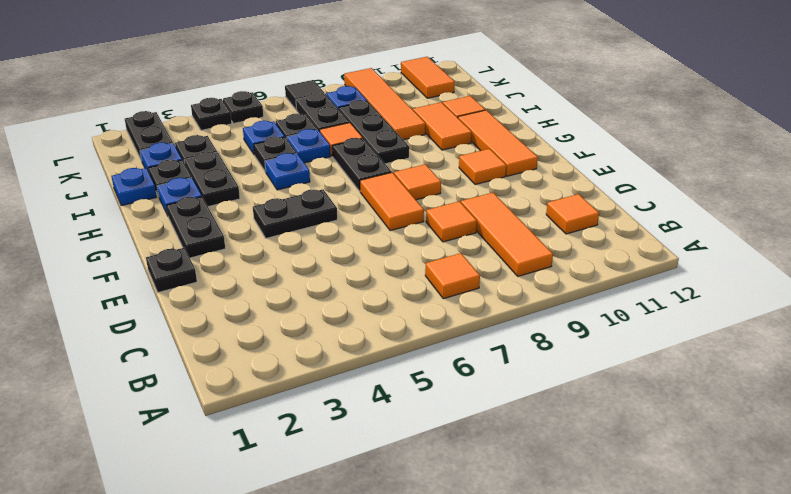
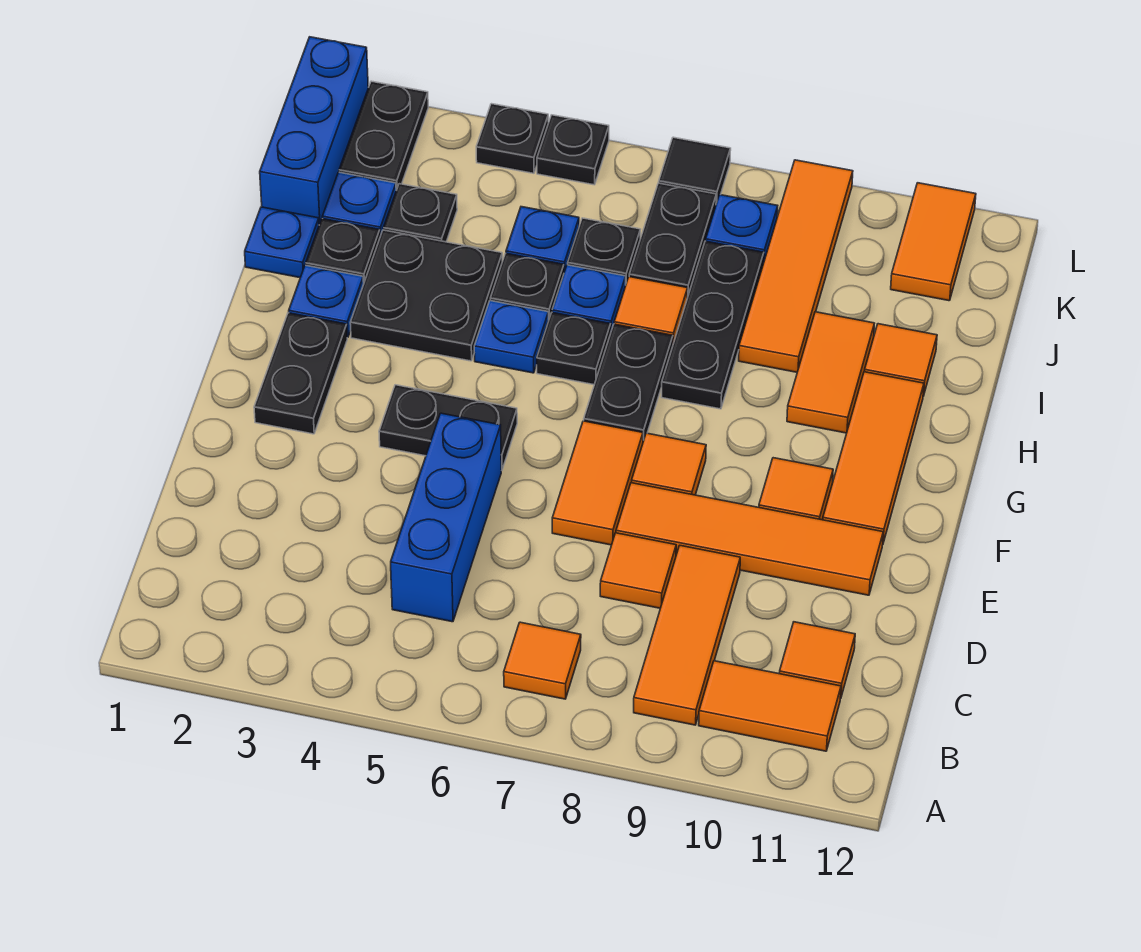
none -> orange tile B10:B11 level 1
none -> blue brick C5:E5 level 1
black plate E1 level 1 -> black plate H6 level 1
none -> orange tile E8:E11 level 1
black plate H3:I3 level 1 -> black plate H3:I4 level 1
none -> blue brick J1:L1 level 1

